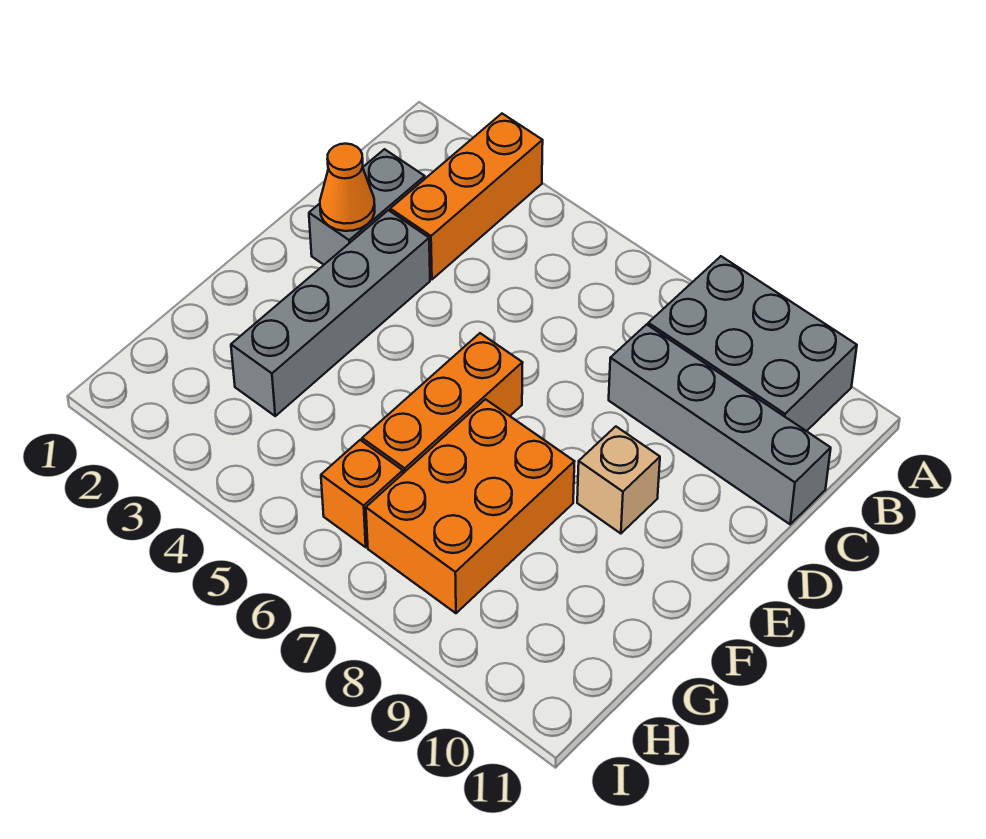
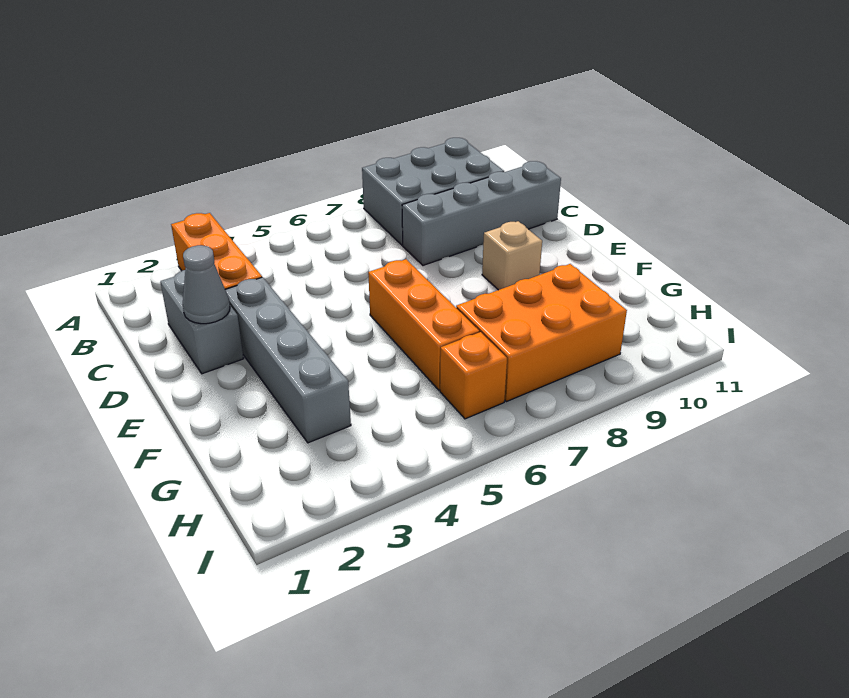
orange cone D2 level 2 -> grey cone D2 level 2
orange brick F7:H8 level 1 -> orange brick G7:H9 level 1

